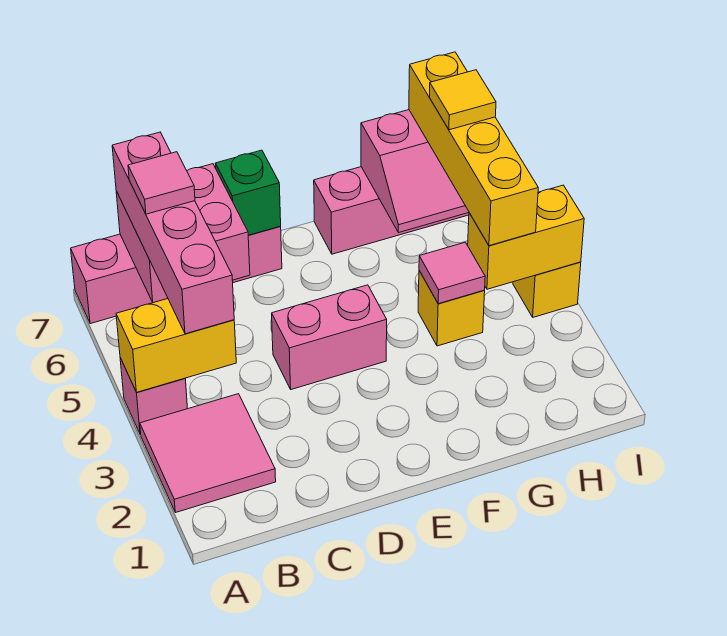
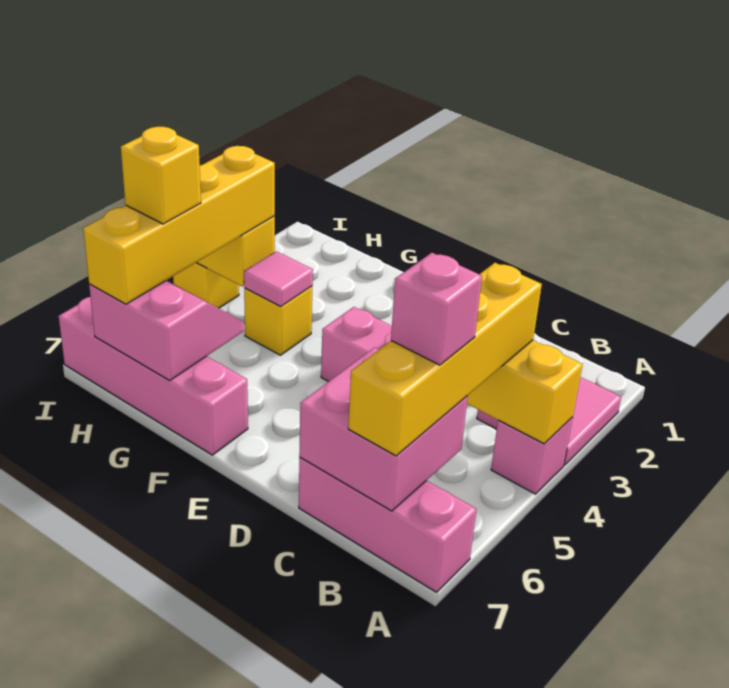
pink brick A7:D7 level 1 -> pink brick A7:C7 level 1
pink brick B4:B7 level 3 -> yellow brick B4:B7 level 3
pink tile B6 level 4 -> pink brick B6 level 4
green brick D7 level 2 -> none
yellow tile H6 level 4 -> yellow brick H6 level 4

